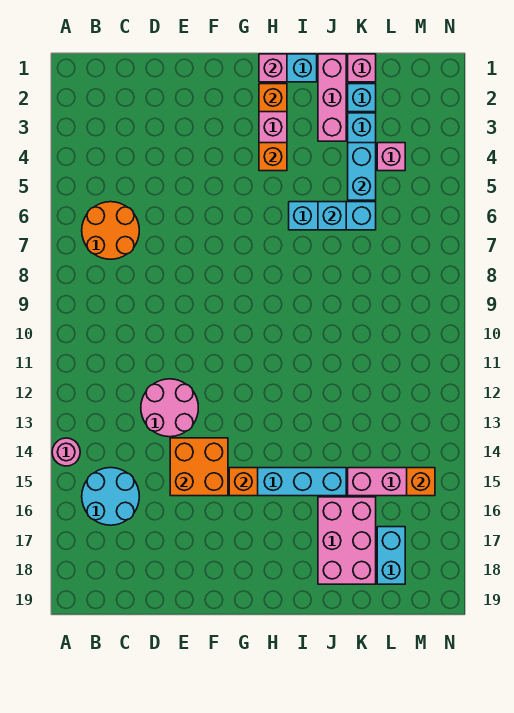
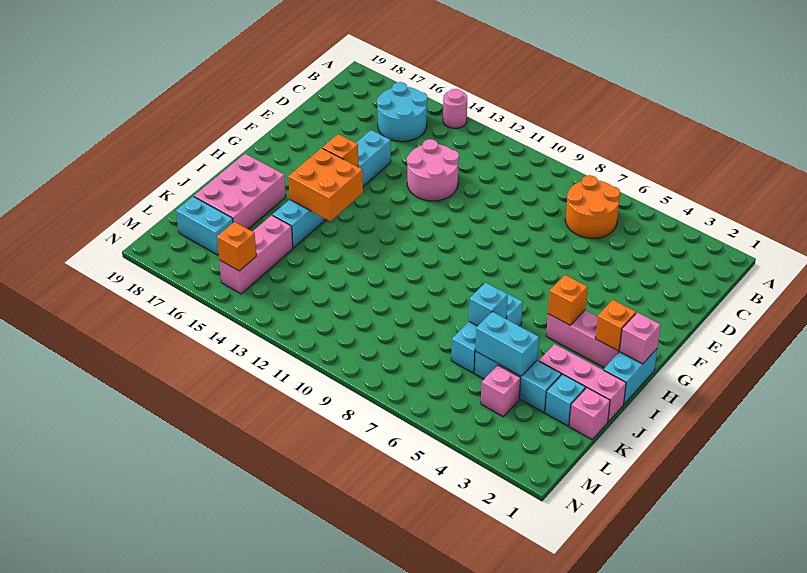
orange brick E14:F15 level 2 -> orange brick H14:I15 level 2
pink brick J16:K18 level 1 -> pink brick I17:K18 level 1

